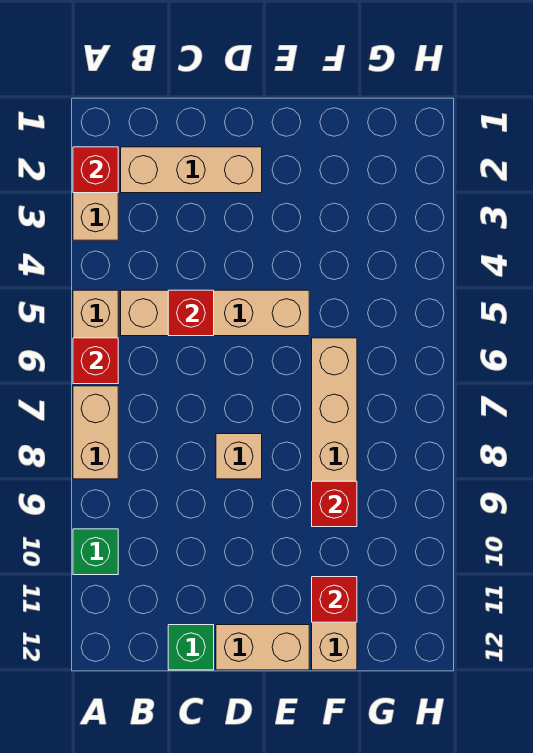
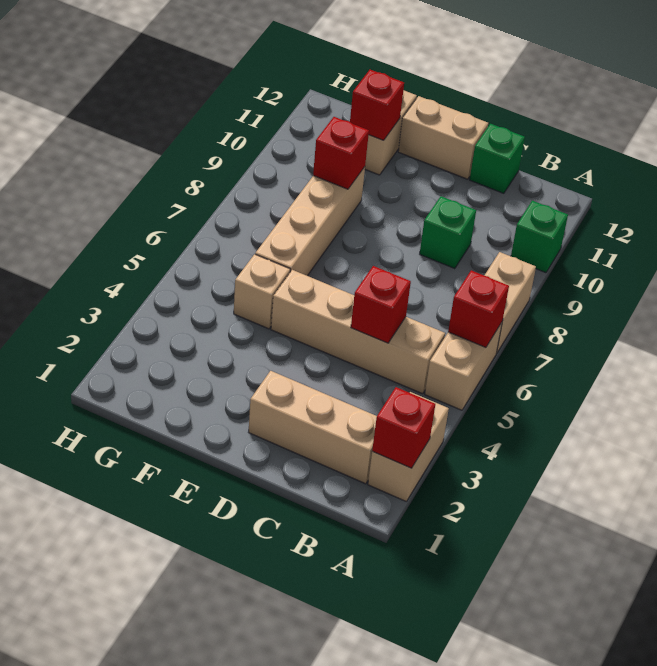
none -> green brick C9 level 1
tan brick D8 level 1 -> tan brick F5 level 1

